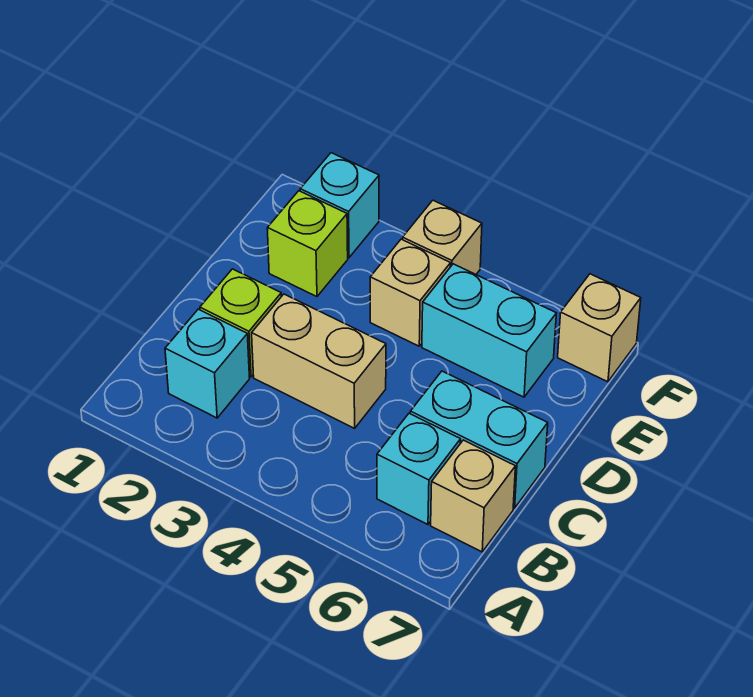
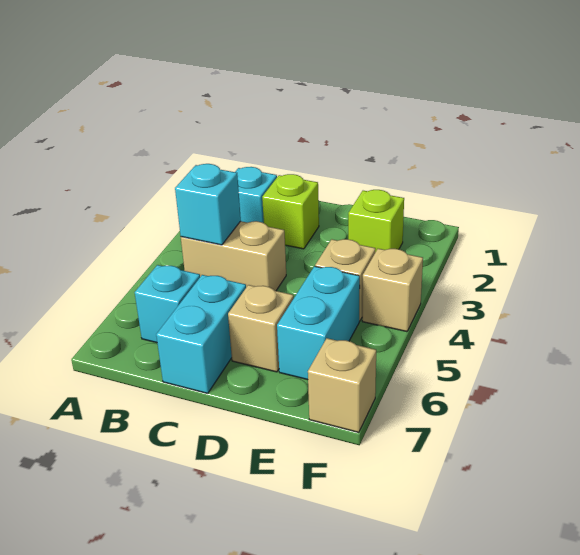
tan brick B7 level 1 -> tan brick D6 level 1
tan brick C3:C4 level 1 -> tan brick B4:C4 level 1
cyan brick F2 level 1 -> cyan brick B4 level 2

